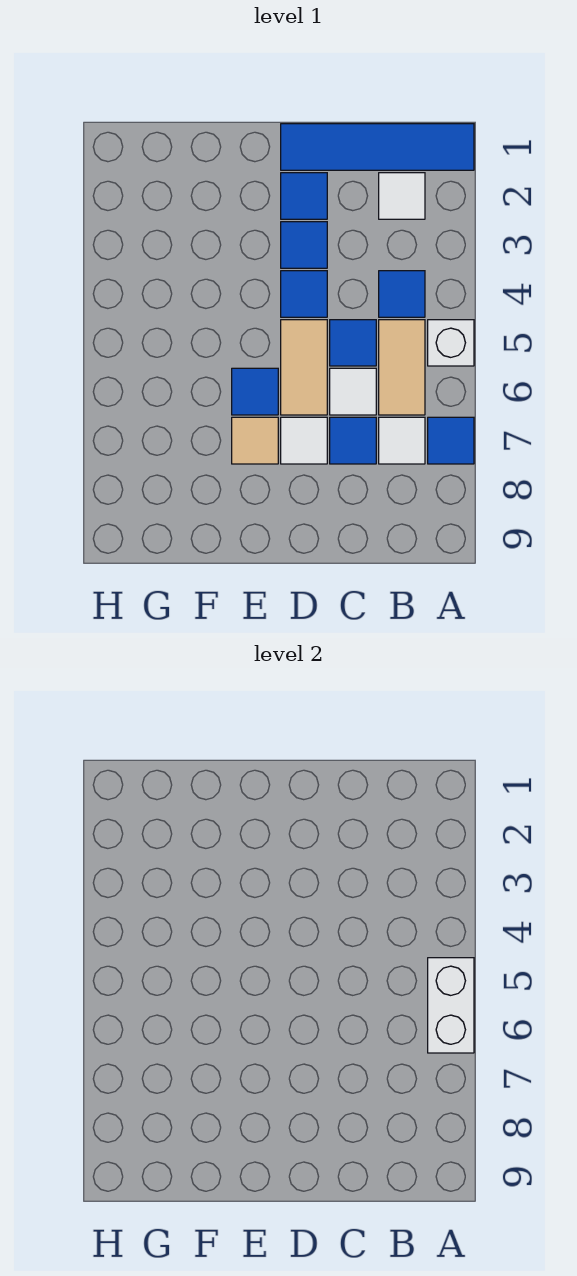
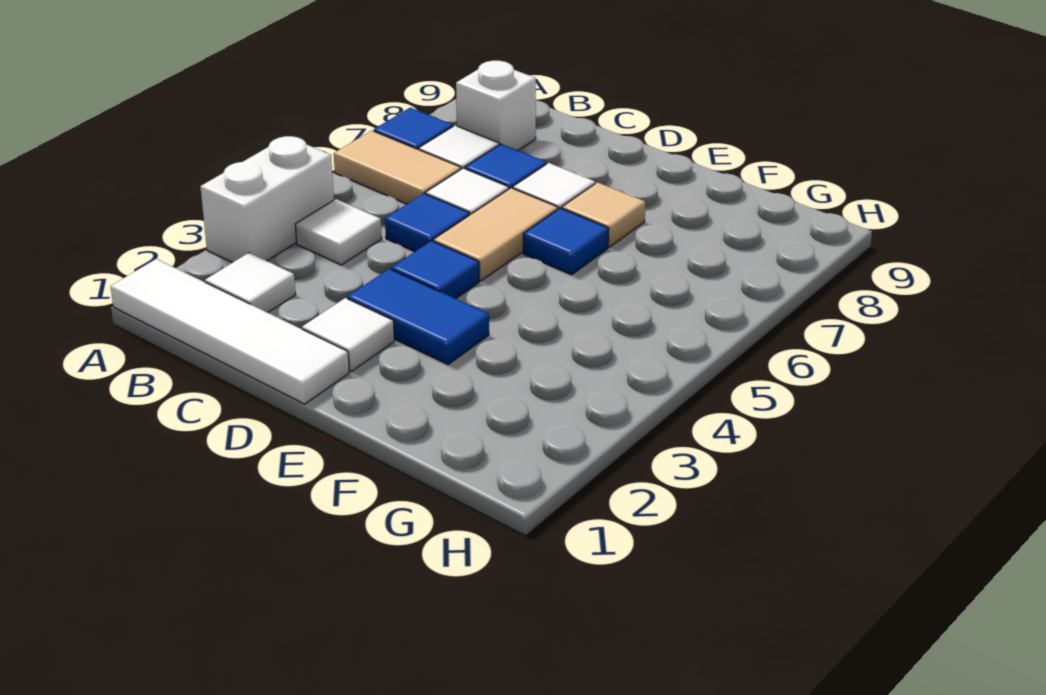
blue tile A1:D1 level 1 -> white tile A1:D1 level 1
white brick A5 level 1 -> white brick B8 level 1
white brick A5:A6 level 2 -> white brick A3:A4 level 1
blue tile B4 level 1 -> white tile B4 level 1
tan tile B5:B6 level 1 -> tan tile A6:B6 level 1
blue tile D2 level 1 -> white tile D2 level 1
blue tile D3 level 1 -> blue tile D3:E3 level 1

